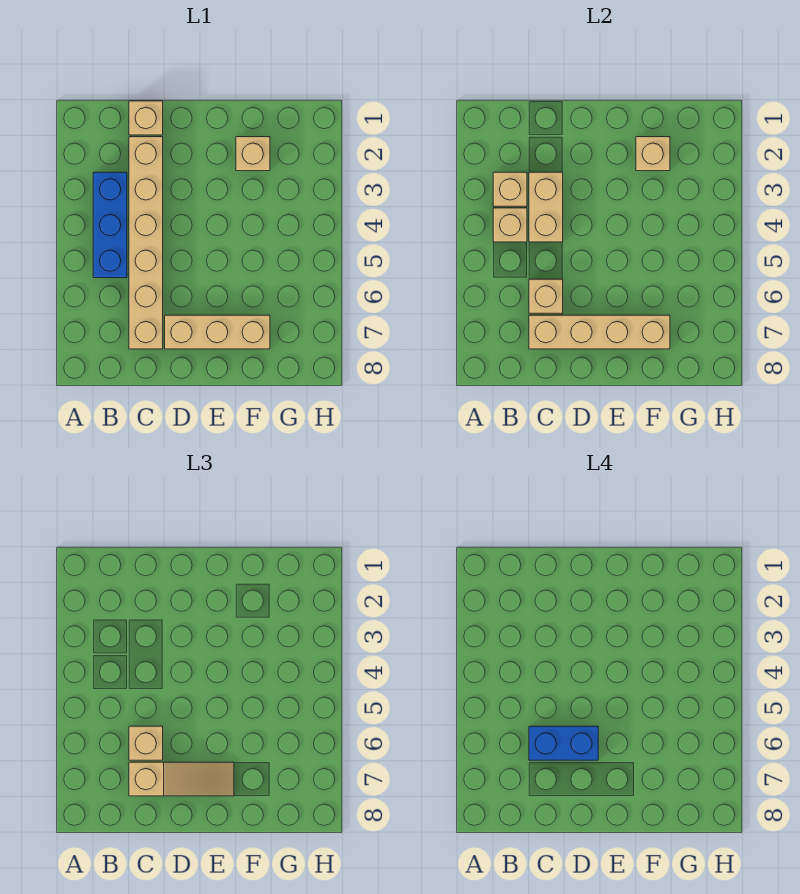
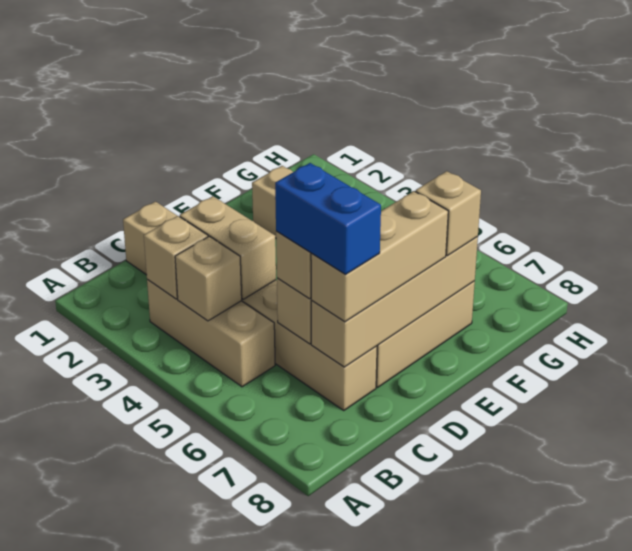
blue brick B3:B5 level 1 -> tan brick B3:B5 level 1
blue brick C6:D6 level 4 -> blue brick C6:C7 level 4
tan slope C7:E7 level 3 top C -> tan brick C7:E7 level 3
tan brick F2 level 2 -> tan brick F7 level 3

